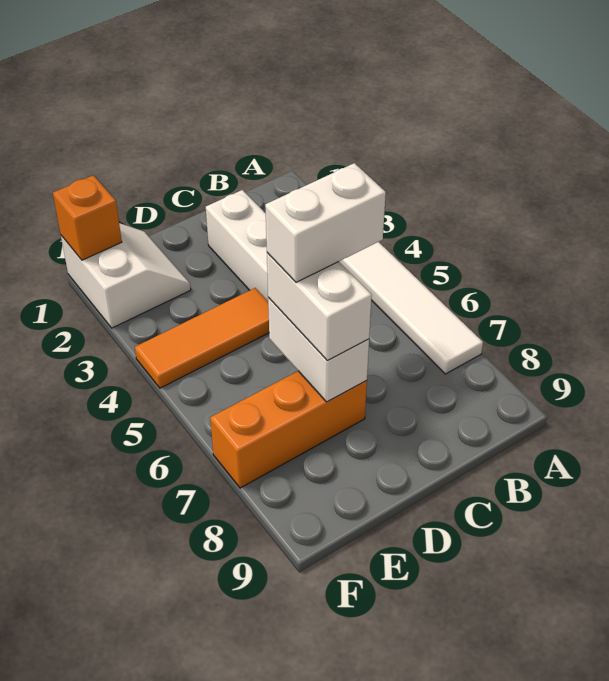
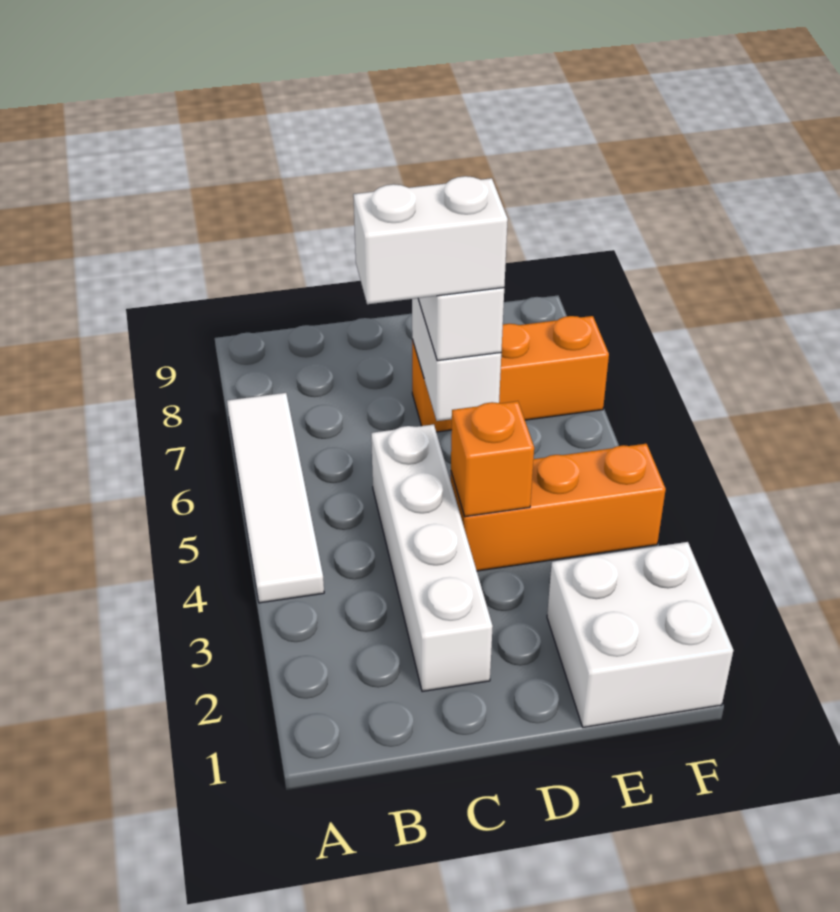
orange tile D4:F4 level 1 -> orange brick D4:F4 level 1
white slope E1:F2 level 1 top F -> white brick E1:F2 level 1
orange brick F1 level 2 -> orange brick D4 level 2

